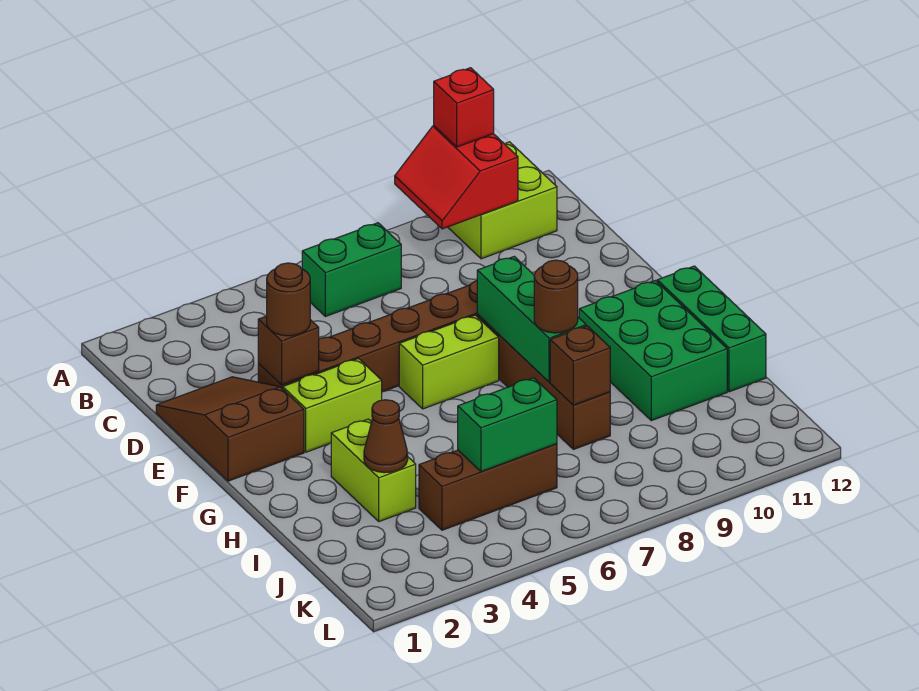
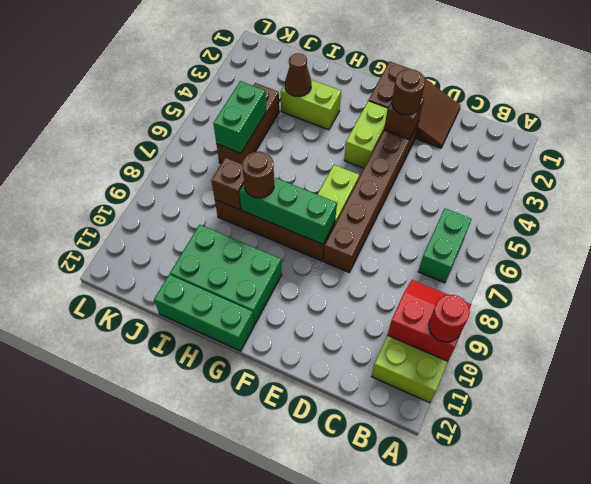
red brick A10 level 3 -> red round brick A10 level 3

